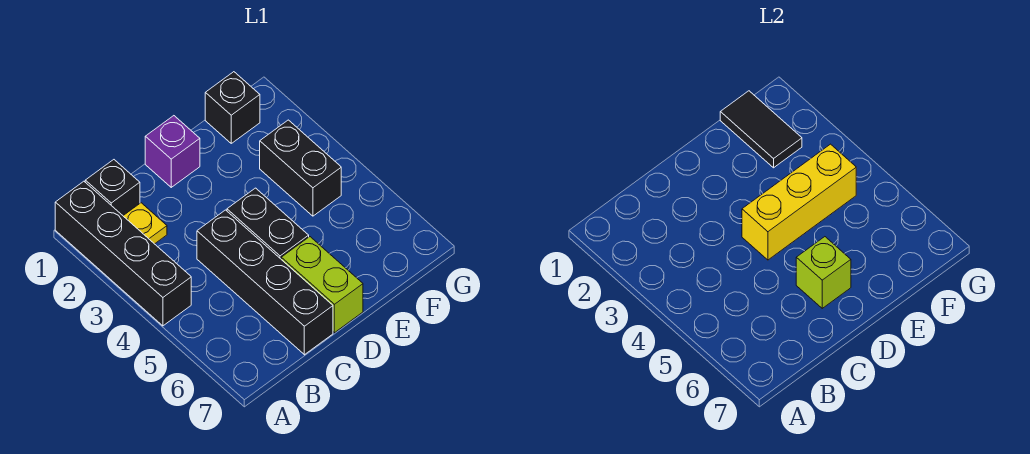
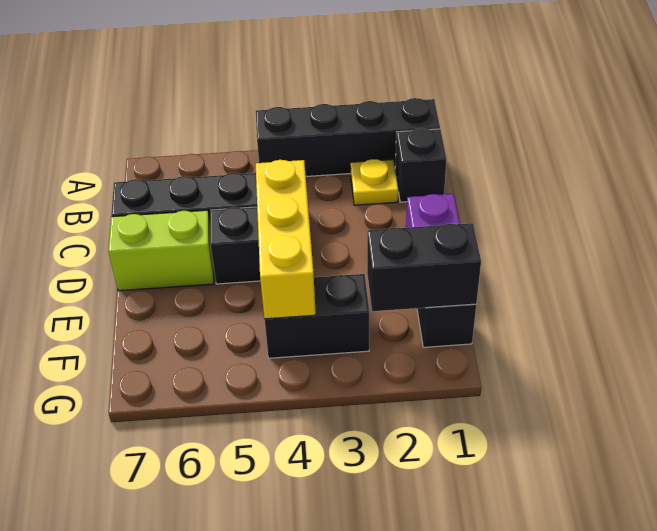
lime brick D6 level 2 -> none
black tile F1:F2 level 2 -> black brick F1:F2 level 2

